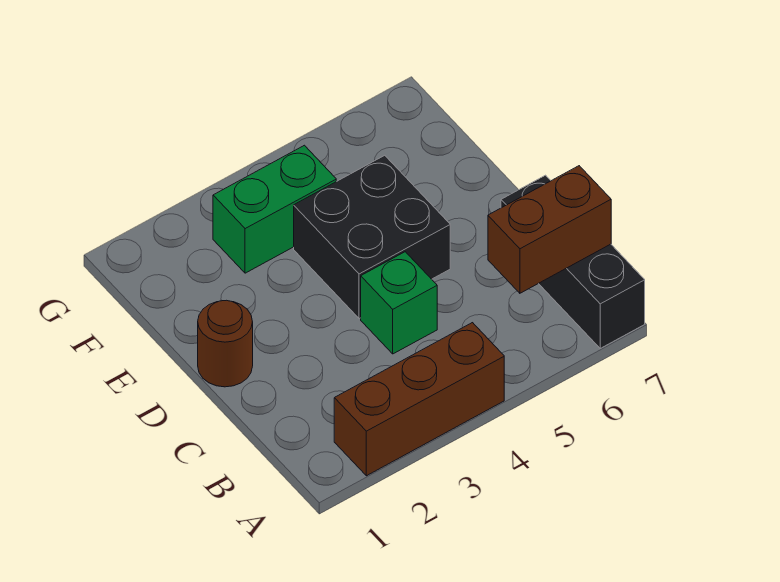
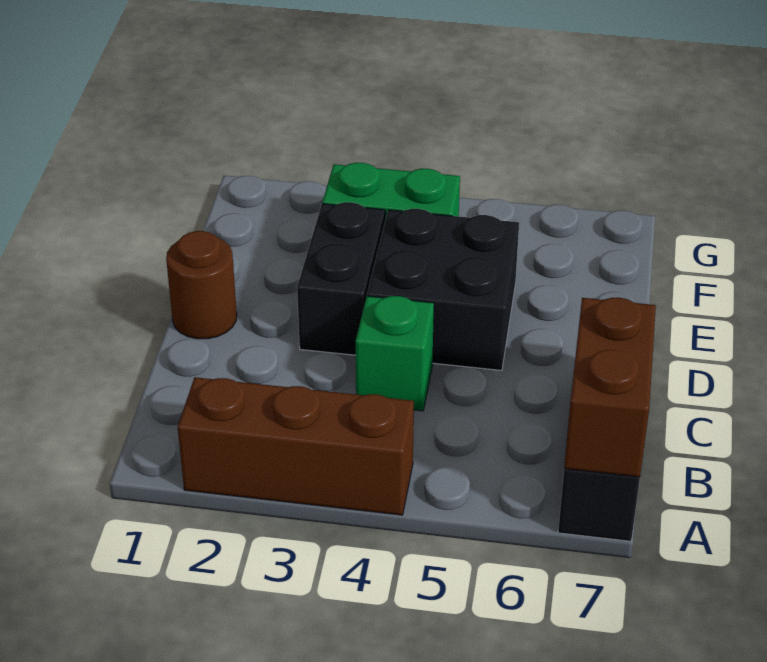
brown brick B6:B7 level 2 -> brown brick A7:B7 level 2
none -> black brick D3:E3 level 1

